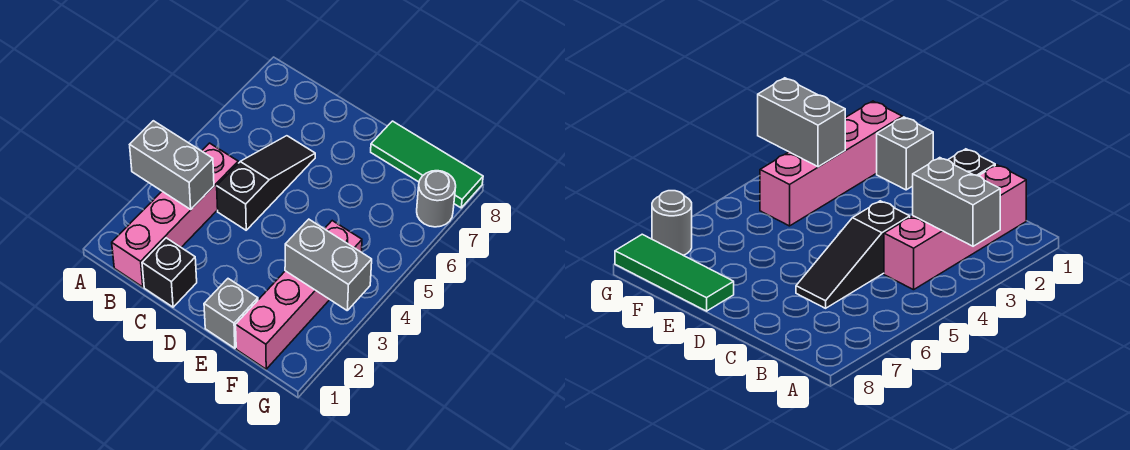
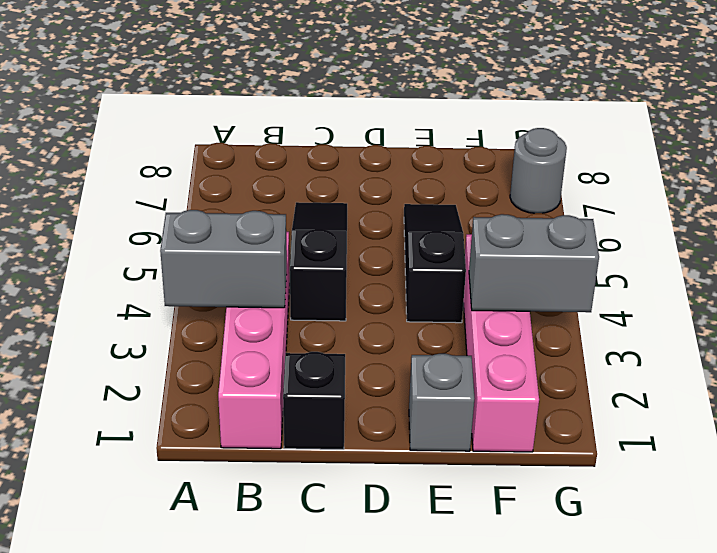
none -> black slope E4:E6 level 1 top 4
green tile E8:G8 level 1 -> none

